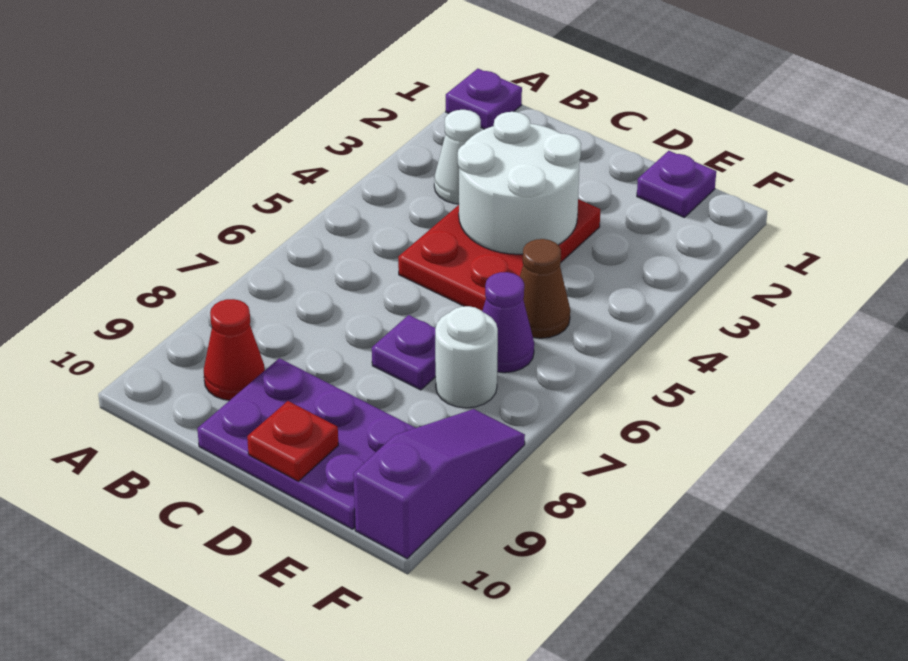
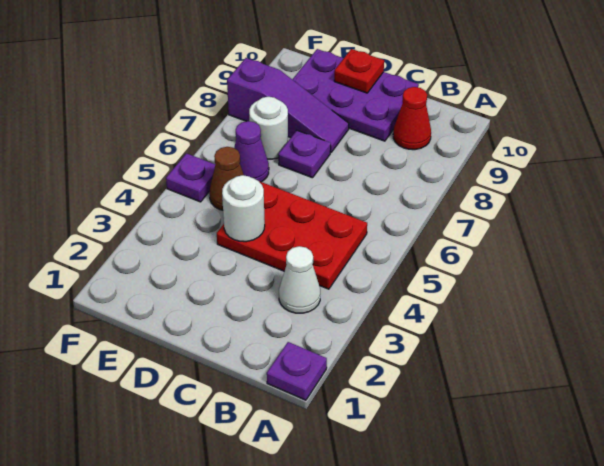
red plate C3:D5 level 1 -> red plate B4:D5 level 1
white round brick C3:D4 level 2 -> white round brick D4 level 2
purple plate E1 level 1 -> purple plate F5 level 1
purple slope F8:F10 level 1 top 10 -> purple slope D8:F8 level 1 top F

